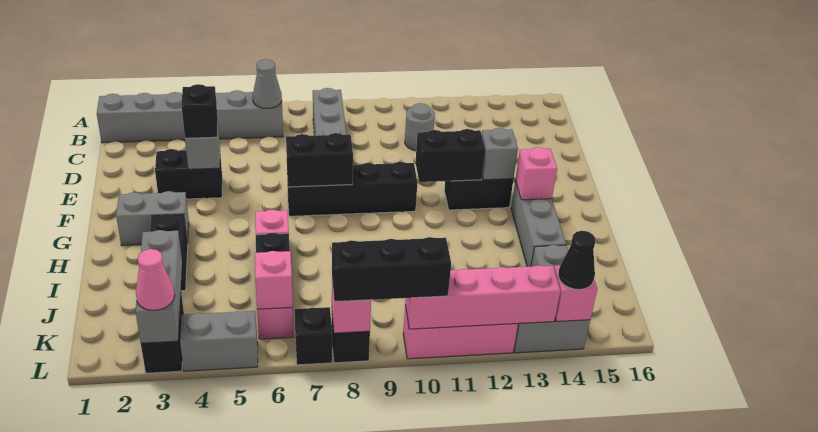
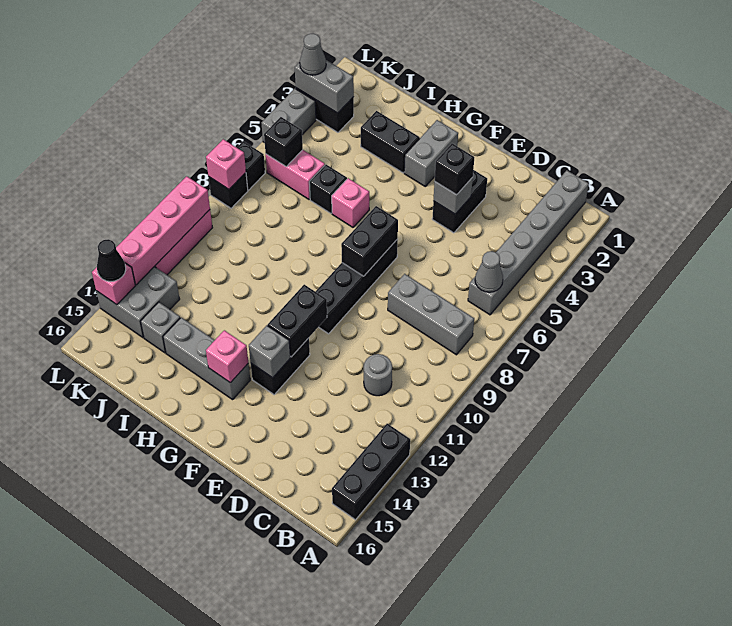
grey brick J3:L3 level 2 -> grey brick K3:L3 level 2
pink brick K6 level 2 -> black brick K6 level 2
pink cone L3 level 3 -> grey cone L3 level 3
black brick L8:L10 level 3 -> black brick A13:A15 level 1

